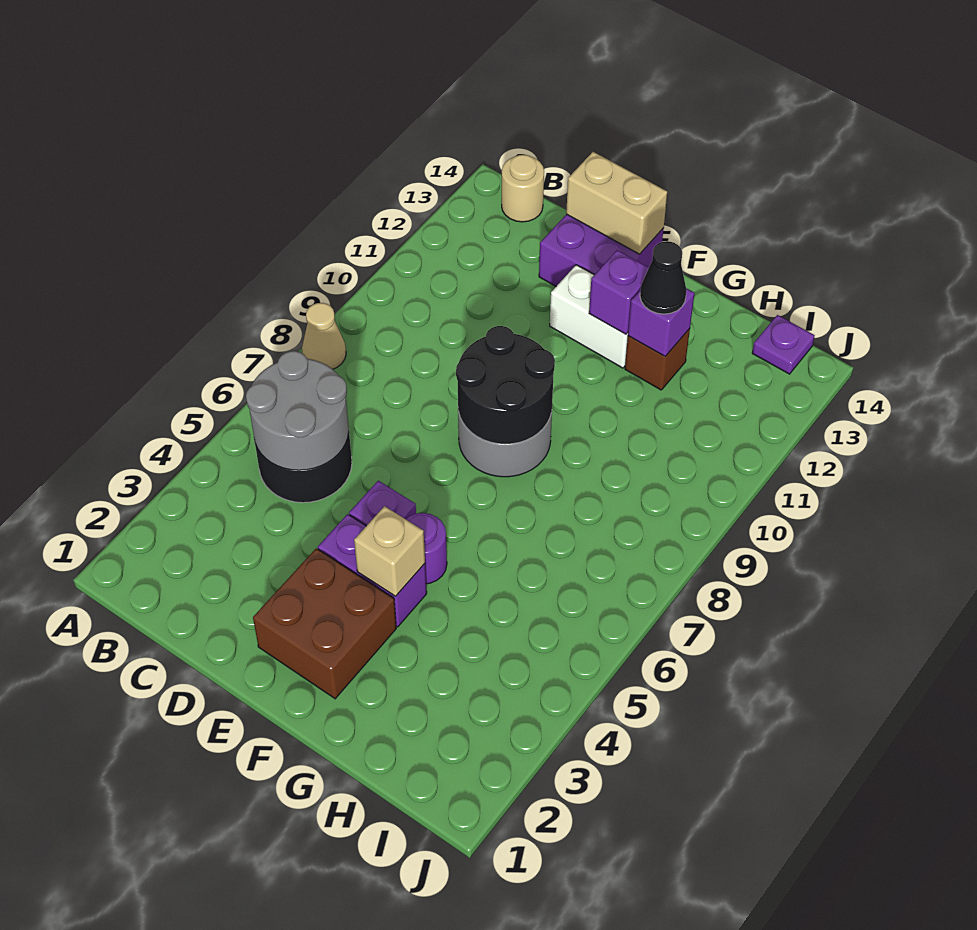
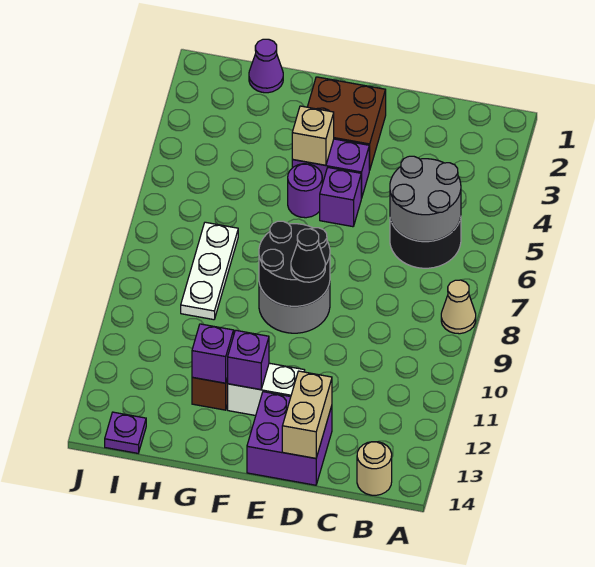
tan brick D14:E14 level 2 -> tan brick D13:D14 level 2
black cone G12 level 3 -> black cone E9 level 3
none -> purple cone H1 level 1
none -> white plate H7:H9 level 1

